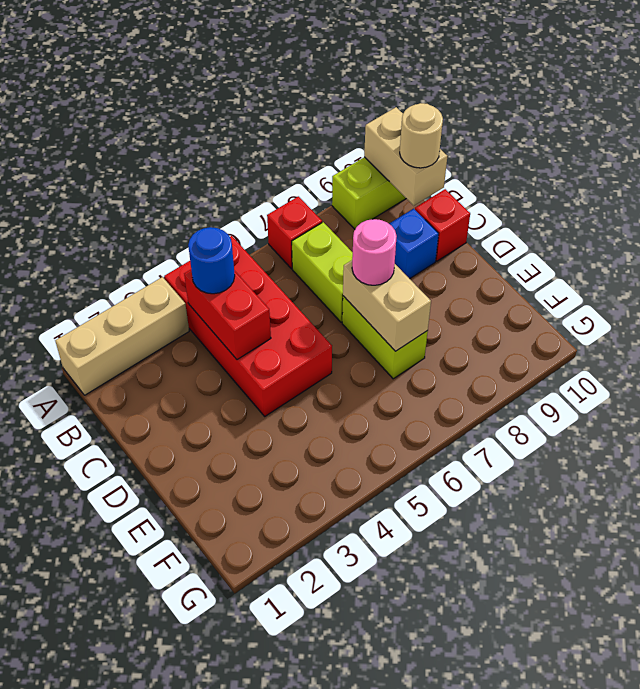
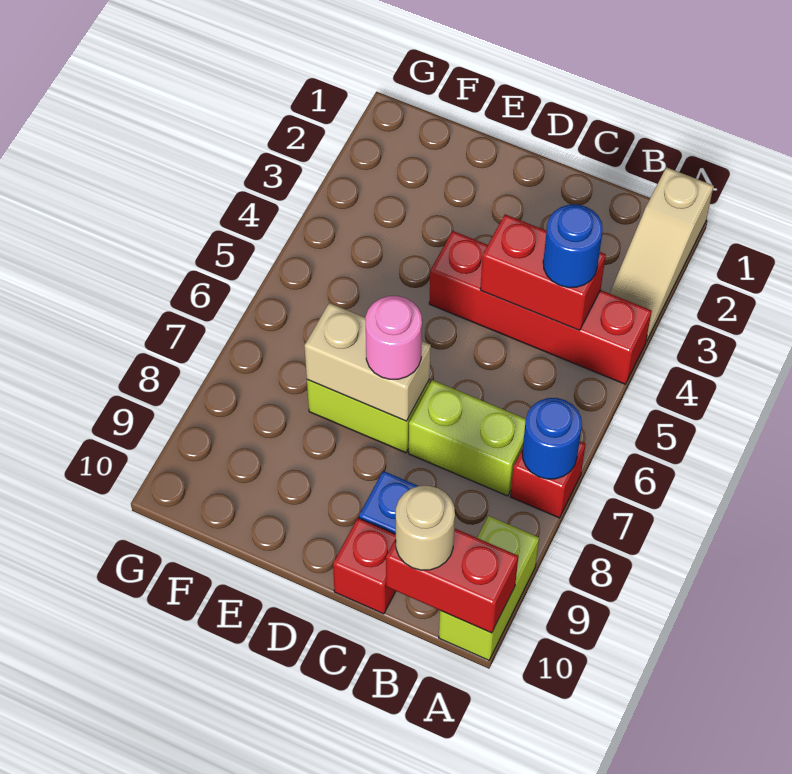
tan brick A1:A3 level 1 -> tan slope A1:A3 level 1 top 1
red brick A4:D5 level 1 -> red brick A4:D4 level 1
none -> blue round brick A7 level 2
tan brick A10:B10 level 2 -> red brick A10:B10 level 2

